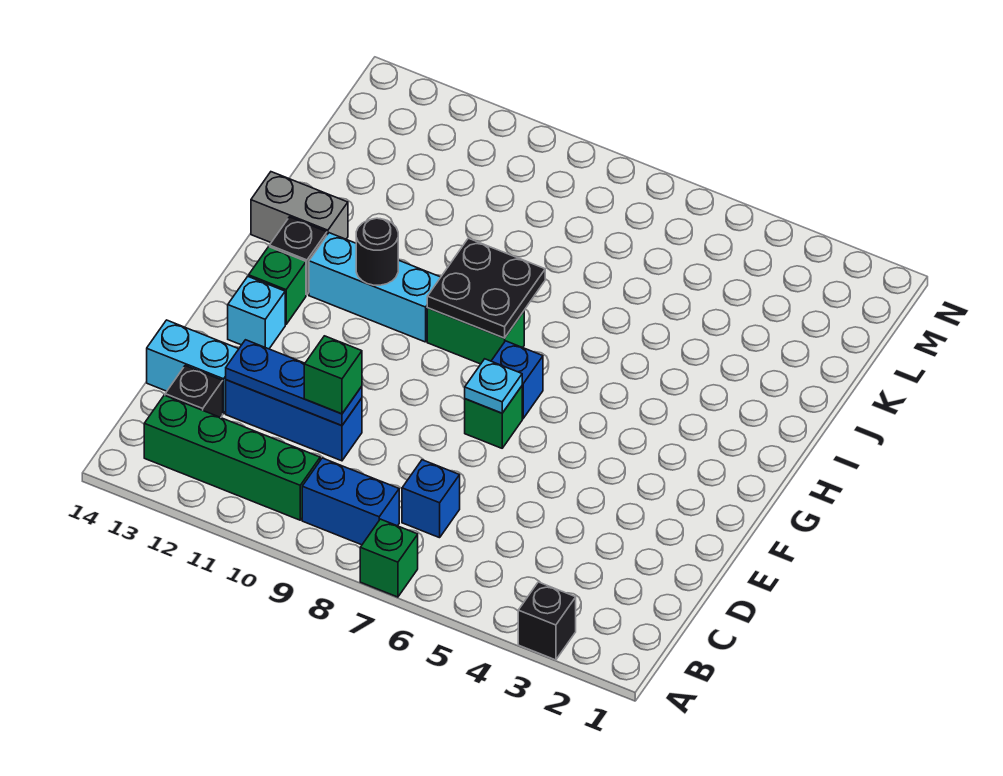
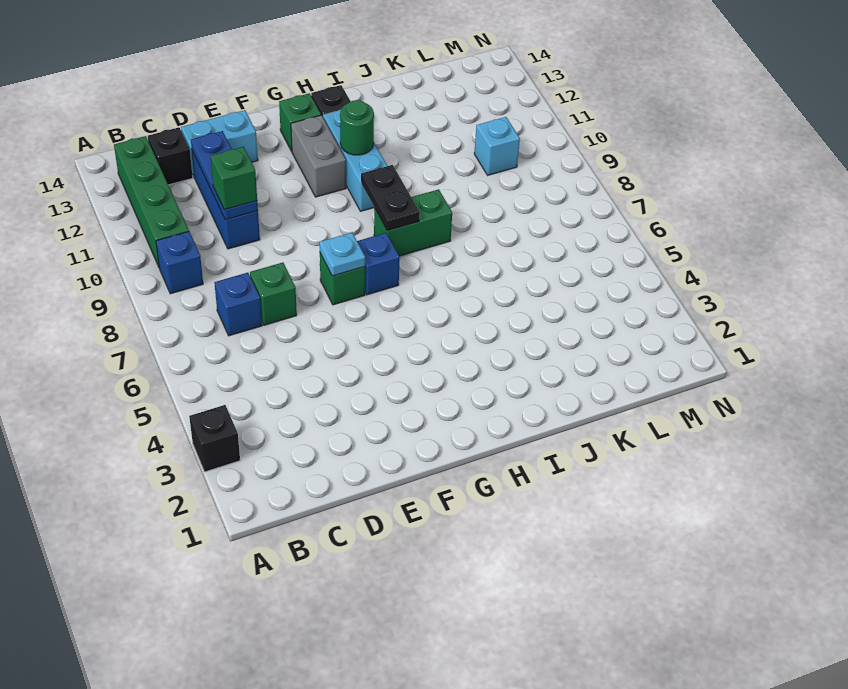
green brick A7 level 1 -> green brick D7 level 1
blue brick B8:B9 level 1 -> blue brick B9 level 1
cyan brick D13:D14 level 1 -> cyan brick D13:E13 level 1
cyan brick F13 level 1 -> cyan brick L10 level 1
green brick H8:H9 level 1 -> green brick H8:I8 level 1
black plate H8:I9 level 2 -> black plate H8:H9 level 2
black round brick H11 level 2 -> green round brick H11 level 2
grey brick I13:I14 level 1 -> grey brick G11:G12 level 1

